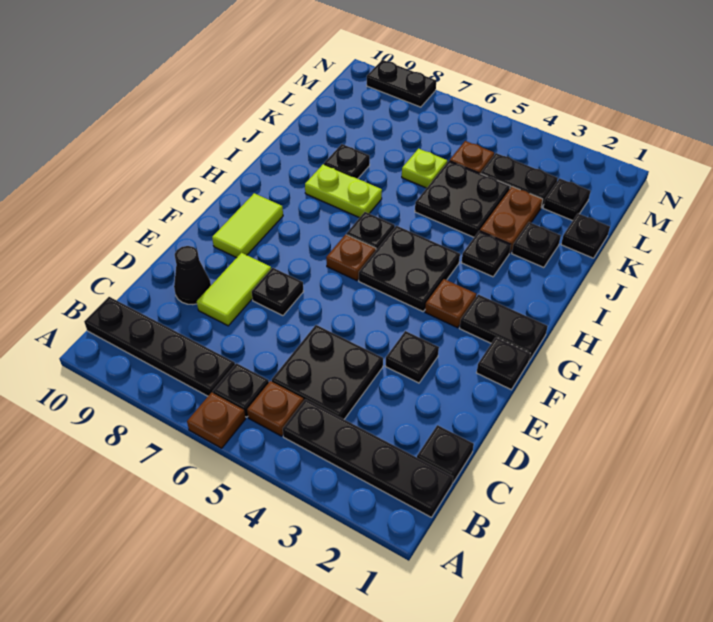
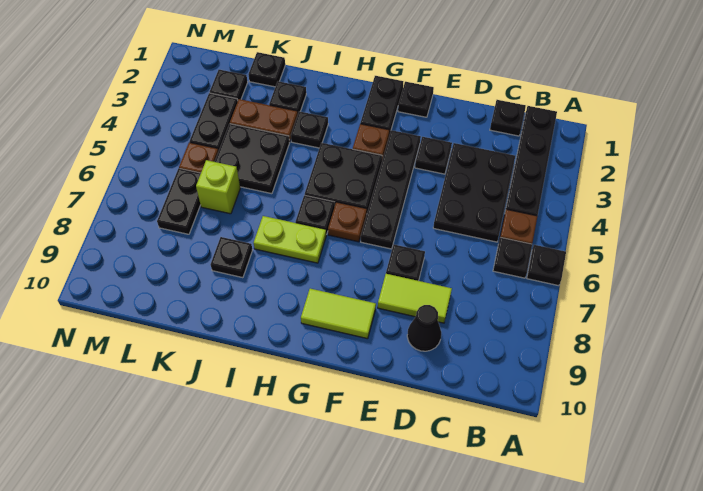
brown plate A6 level 1 -> black plate A6 level 1
black plate B7:B10 level 1 -> black plate F3:F6 level 1
black plate C4:D5 level 1 -> black plate C3:D5 level 1
lime plate I7:I8 level 1 -> lime plate H7:I7 level 1
lime plate K6 level 1 -> lime brick K6 level 1
black plate N8:N9 level 1 -> black plate L6:L7 level 1

